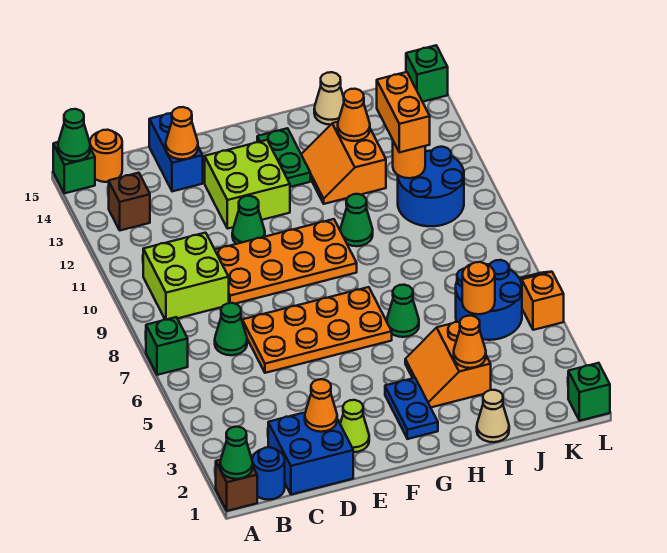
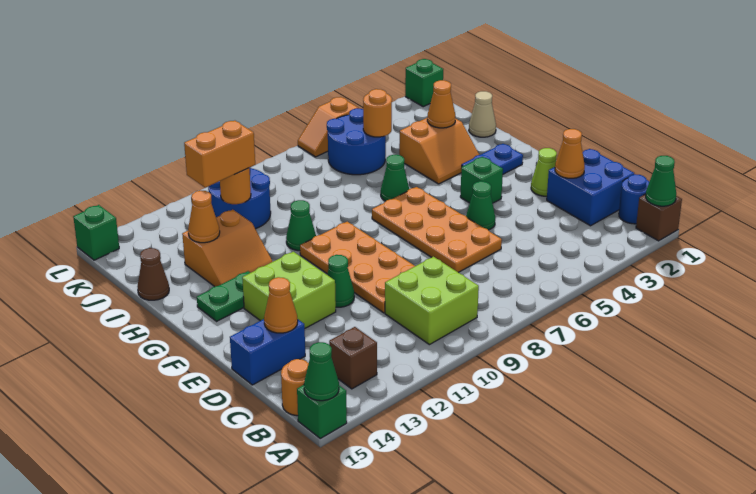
green brick A7 level 1 -> green brick F4 level 1
green cone C7 level 1 -> green cone E5 level 1
tan cone I15 level 1 -> brown cone I15 level 1

